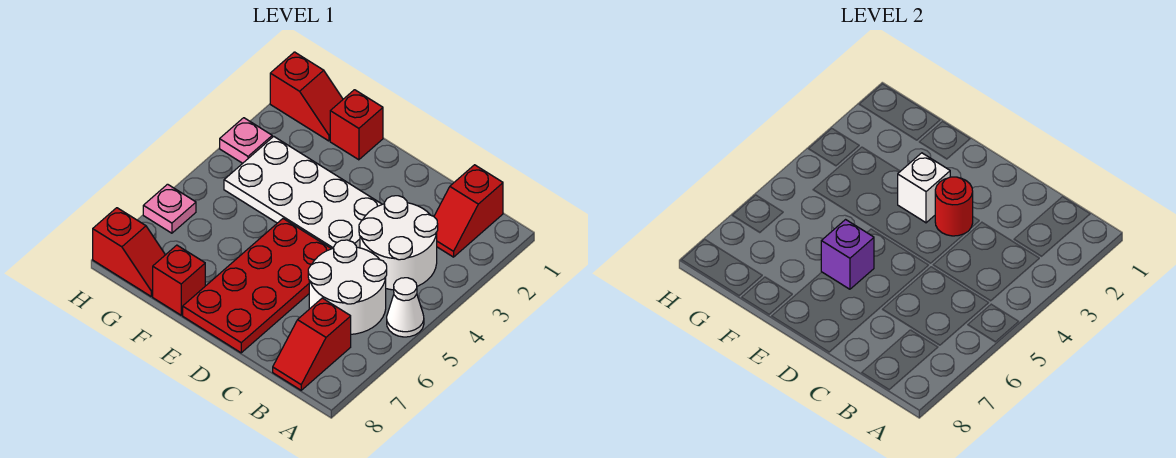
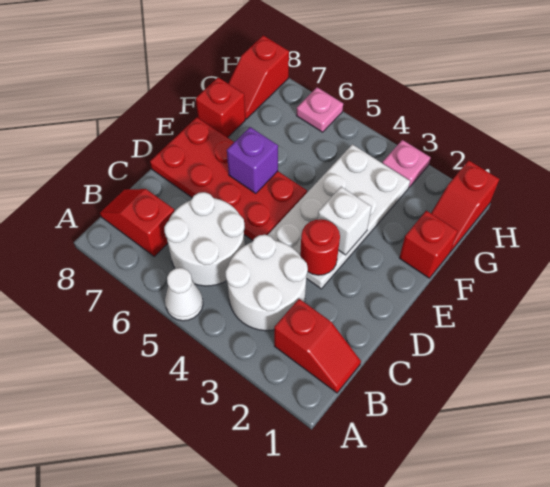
red slope B1:B2 level 1 top 1 -> red slope B1:B2 level 1 top 2

